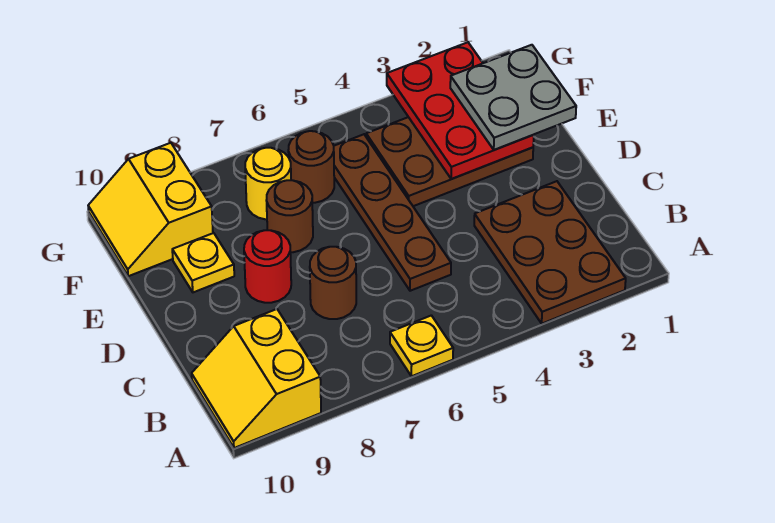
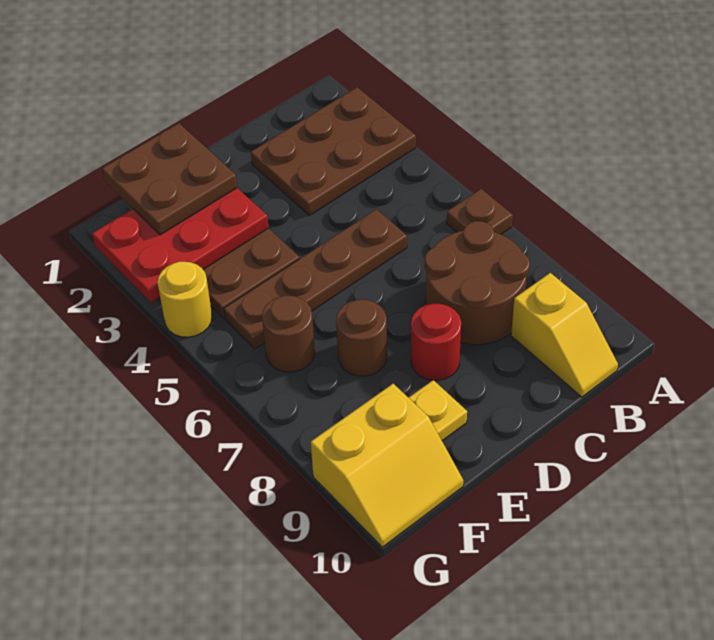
yellow plate A6 level 1 -> brown plate A6 level 1
yellow slope A9:B10 level 1 top 9 -> yellow slope B9:B10 level 1 top 9
brown round brick C7 level 1 -> brown round brick B7:C8 level 1
grey plate E1:F2 level 3 -> brown plate E1:F2 level 3
yellow round brick F7 level 1 -> yellow round brick G4 level 1

